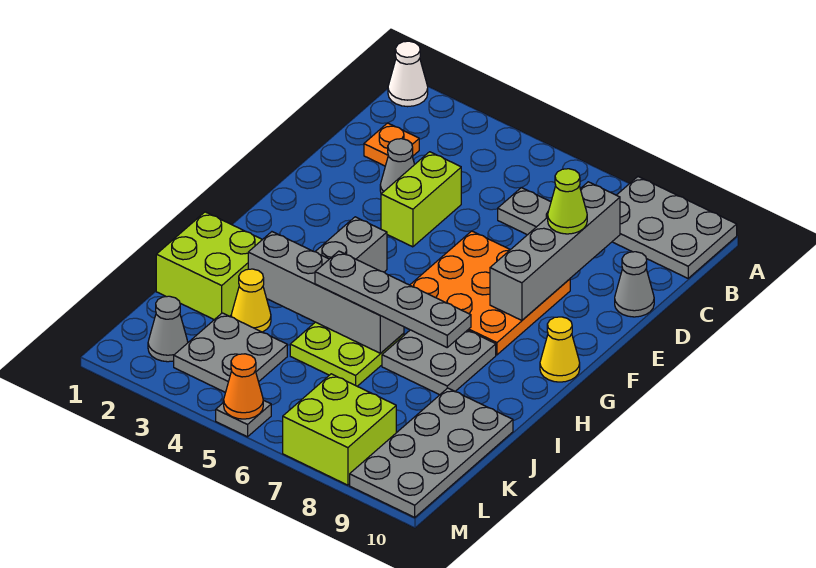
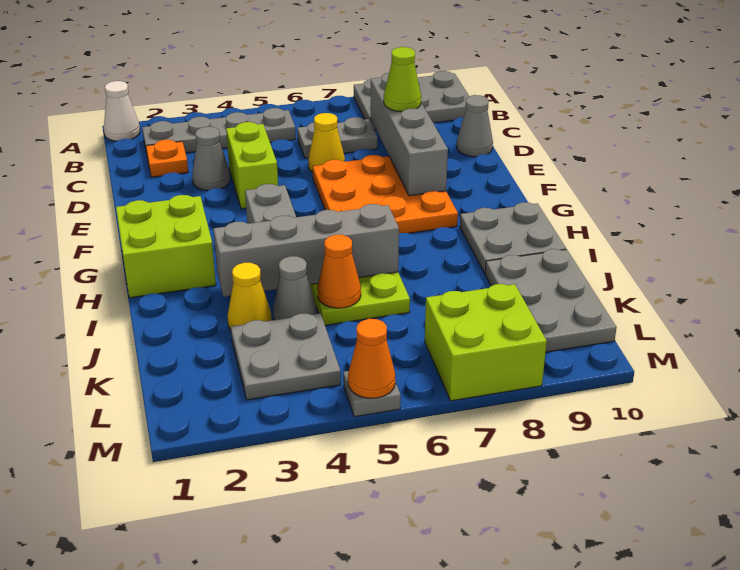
yellow cone G10 level 1 -> yellow cone D6 level 1
grey plate H7:I8 level 1 -> grey plate H9:I10 level 1
lime brick I1:J2 level 1 -> lime brick G1:H2 level 1
grey plate I5:I8 level 3 -> grey plate B2:B5 level 1
none -> orange cone J5 level 2
grey plate J9:M10 level 1 -> grey plate J9:L10 level 1
grey cone L2 level 1 -> grey cone J4 level 1

